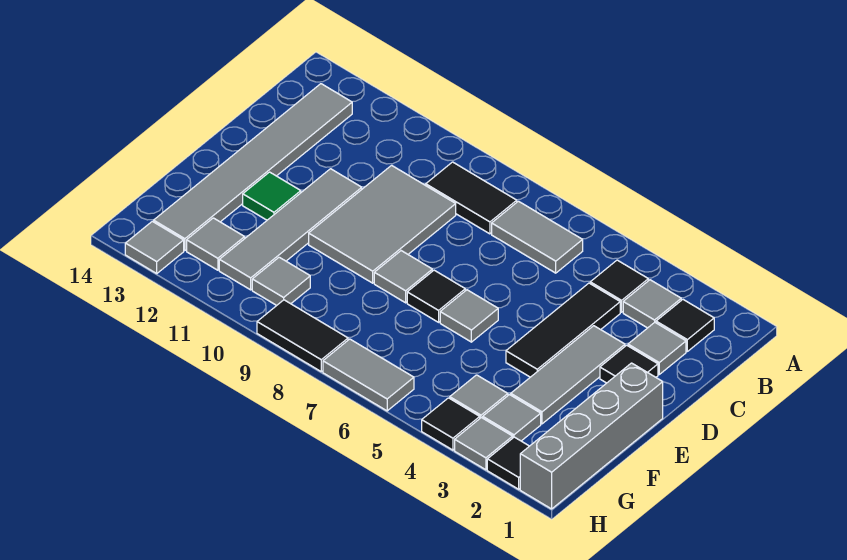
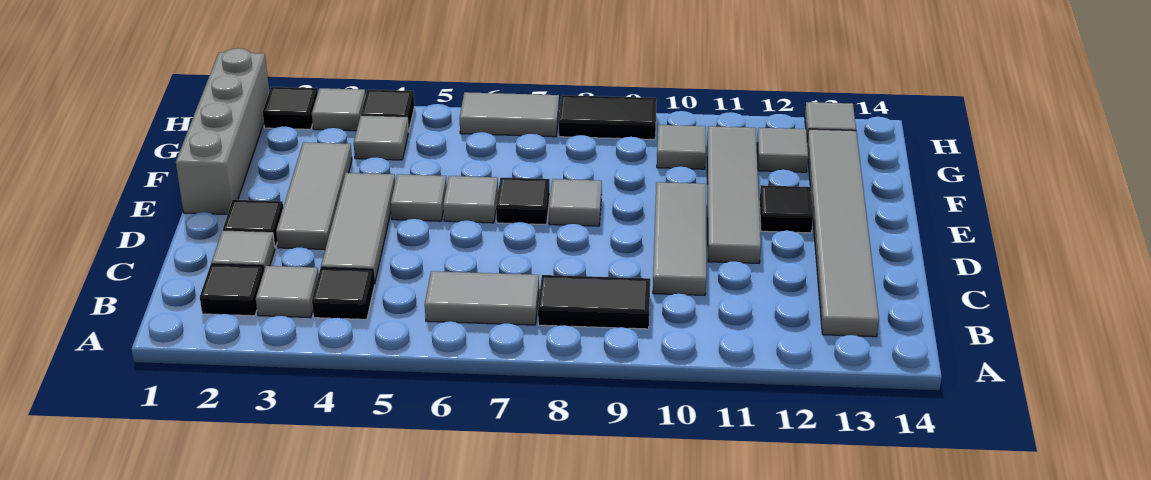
black tile C4:E4 level 1 -> grey tile C4:E4 level 1
grey tile C9:E10 level 1 -> grey tile C10:E10 level 1
green tile E12 level 1 -> black tile E12 level 1
grey tile G3 level 1 -> grey tile E5 level 1

